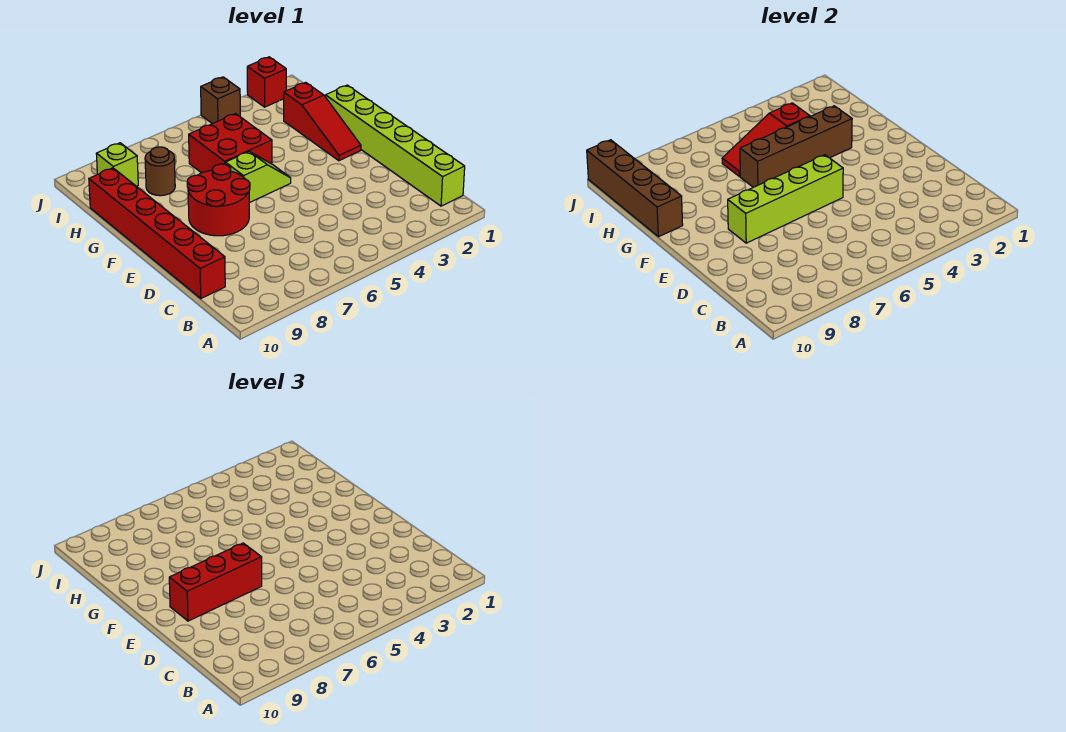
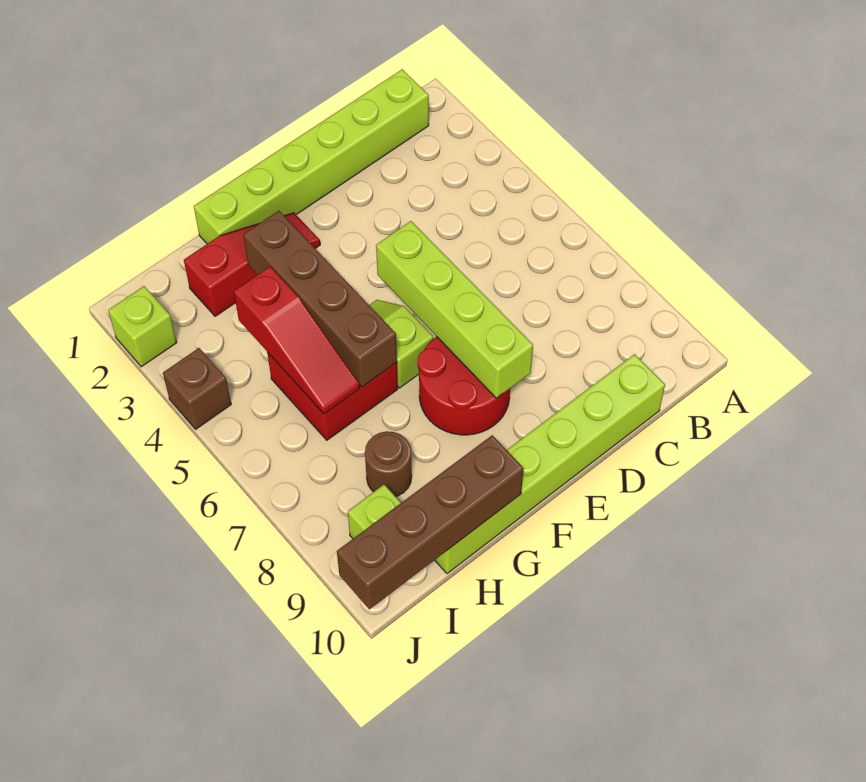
red brick C10:H10 level 1 -> lime brick C10:H10 level 1
red brick E7:E9 level 3 -> none
red brick J2 level 1 -> lime brick J2 level 1

